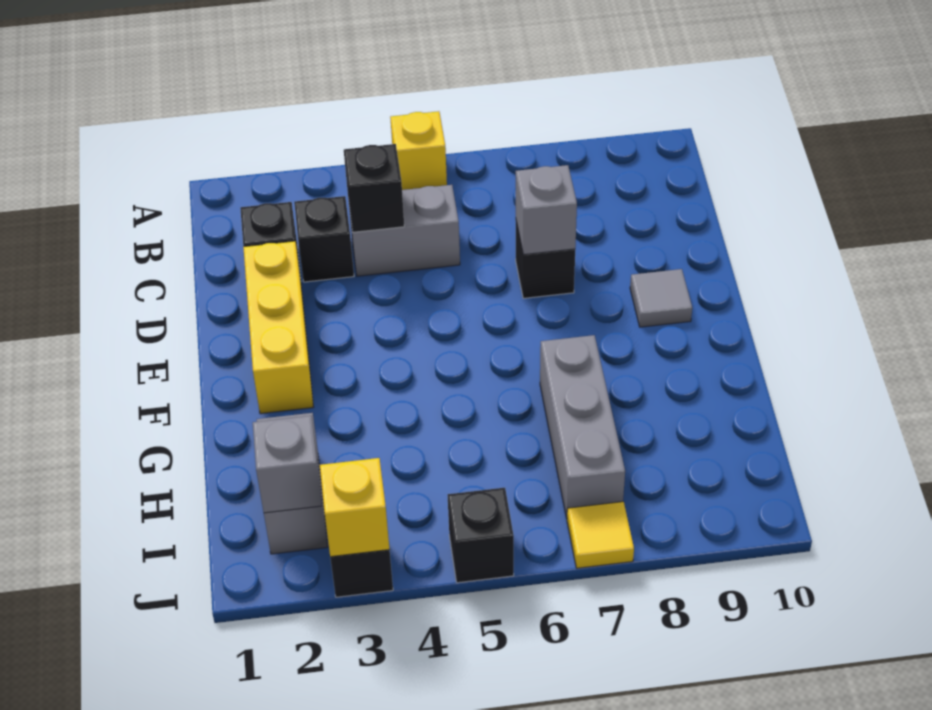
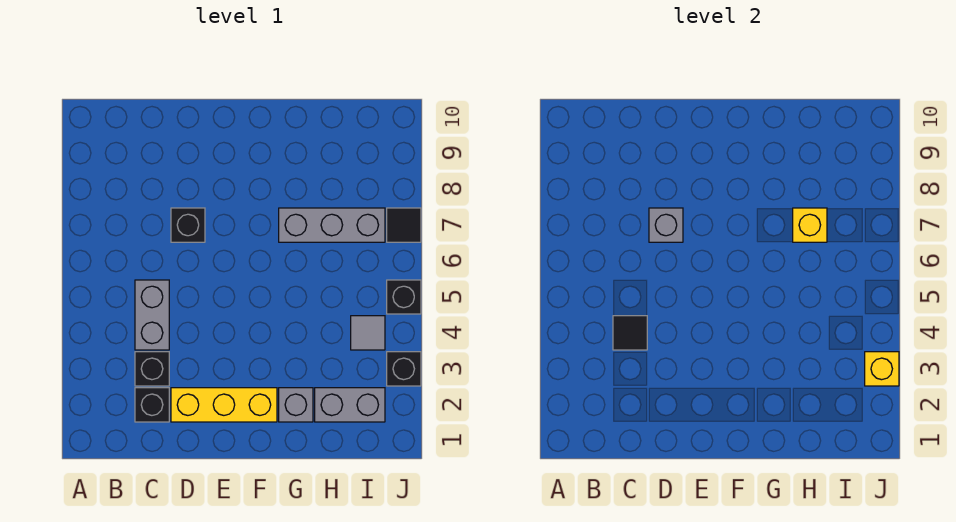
yellow brick A5 level 1 -> yellow brick H7 level 2
black brick C4 level 2 -> black tile C4 level 2
grey tile E9 level 1 -> grey tile I4 level 1
grey brick I2 level 2 -> grey brick G2 level 1
yellow tile J7 level 1 -> black tile J7 level 1

